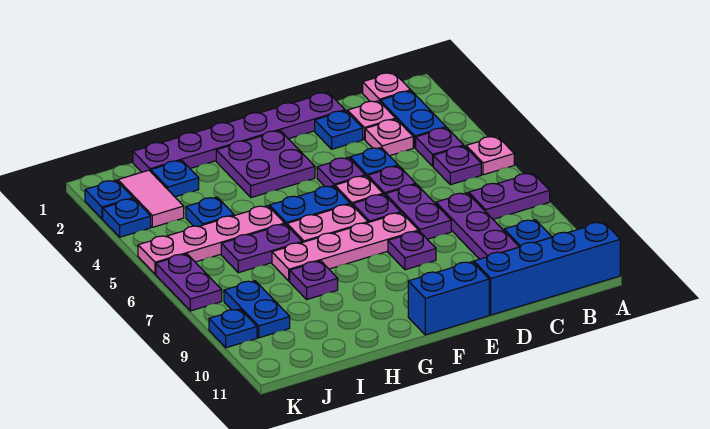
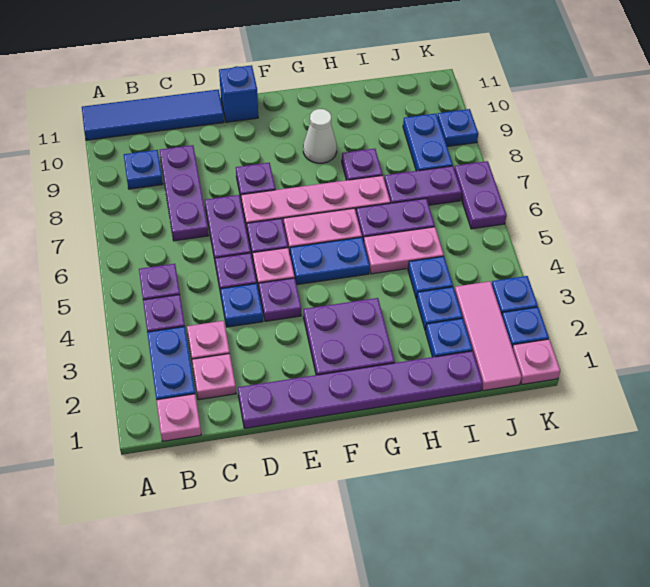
pink plate A5 level 1 -> pink plate K1 level 1
purple plate A7:B7 level 1 -> purple plate I7:J7 level 1
blue brick A11:D11 level 1 -> blue tile A11:D11 level 1
blue plate D2 level 1 -> blue plate I3 level 1
blue brick E11:F11 level 1 -> blue brick E11 level 1
none -> white cone G9 level 1
pink plate H5:K5 level 1 -> pink plate H5:I5 level 1
pink tile J2:J3 level 1 -> pink tile J1:J3 level 1

